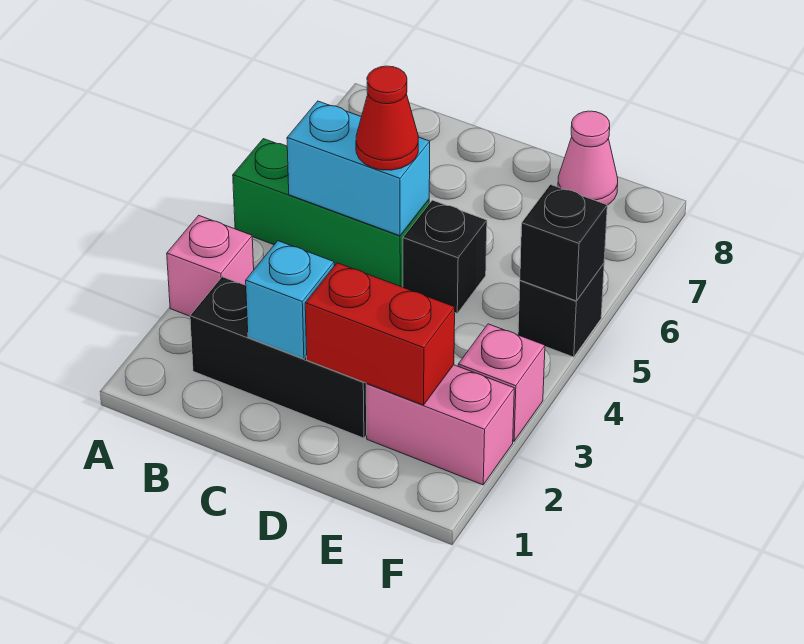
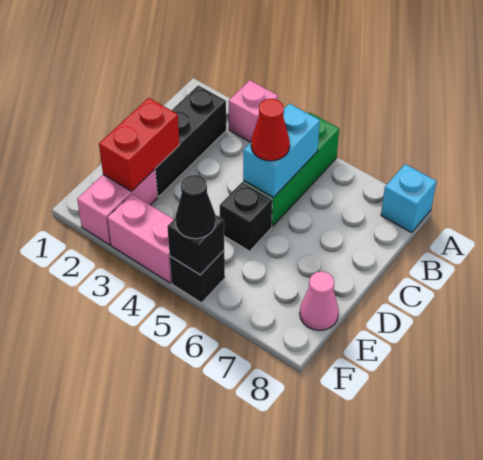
cyan brick C2 level 2 -> cyan brick A8 level 1
pink brick F3 level 1 -> pink brick F3:F4 level 1
none -> black cone F5 level 3

